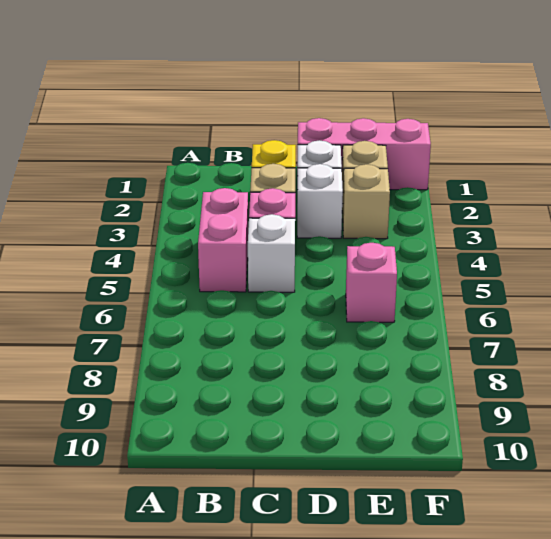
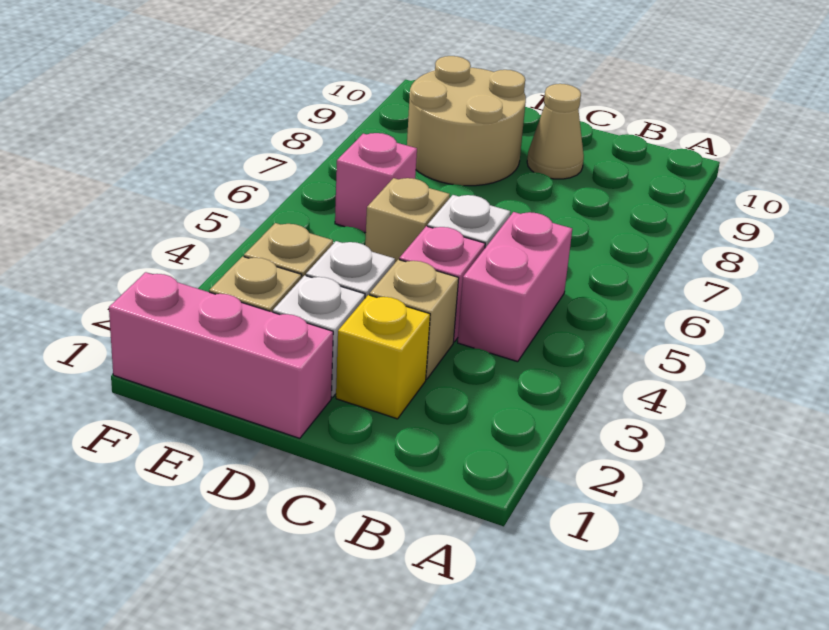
none -> tan cone C9 level 1
none -> tan brick D5 level 1
none -> tan round brick D8:E9 level 1

